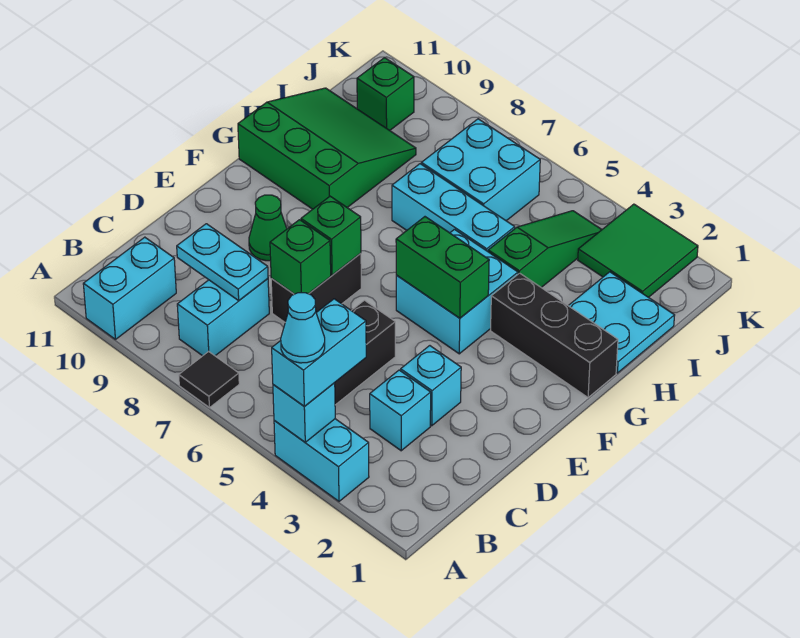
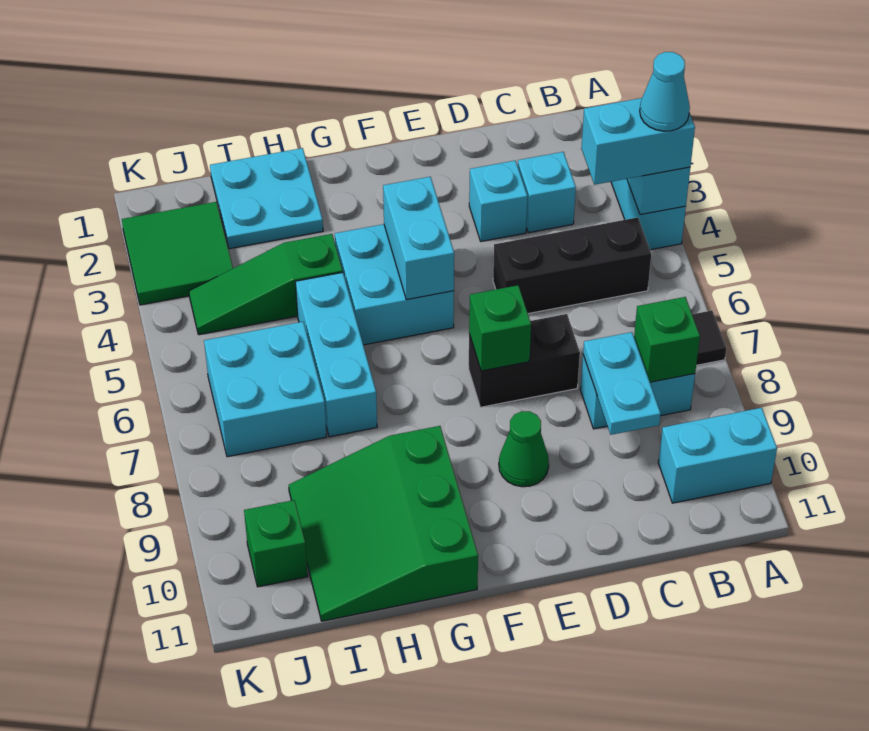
green brick D7 level 2 -> green brick B8 level 2
green brick F4:F5 level 2 -> cyan brick F4:F5 level 2
black brick G1:G3 level 1 -> none

